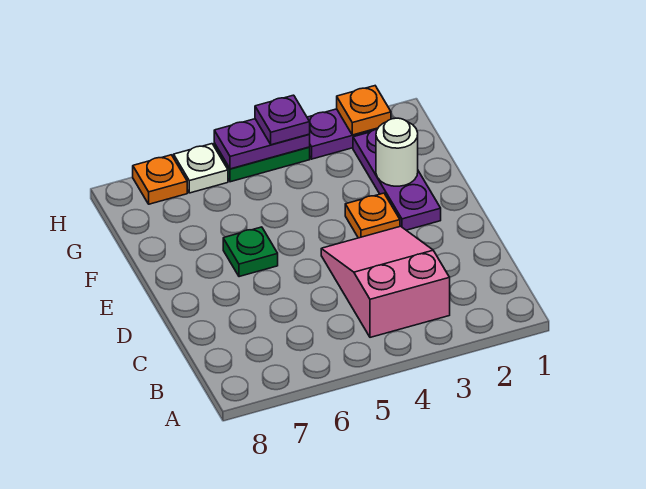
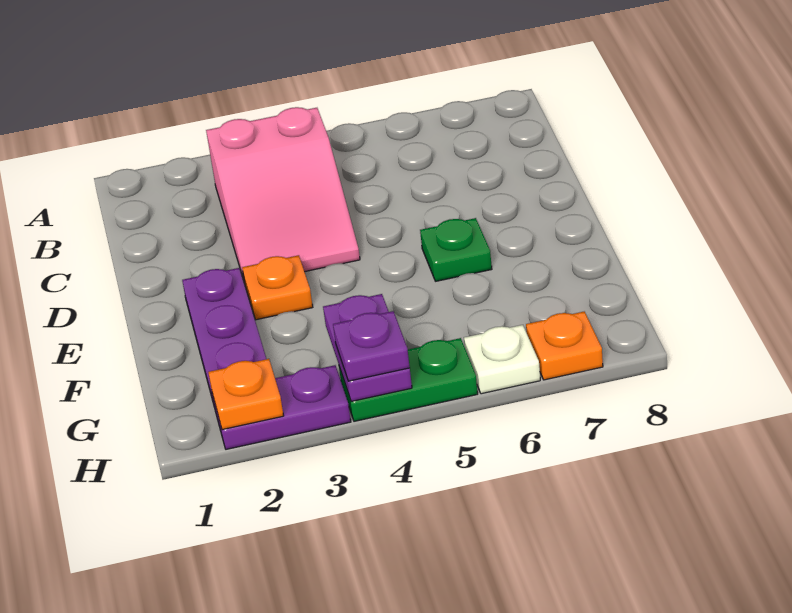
white round brick F2 level 2 -> none
purple plate H4:H5 level 2 -> purple plate G4:H4 level 2

